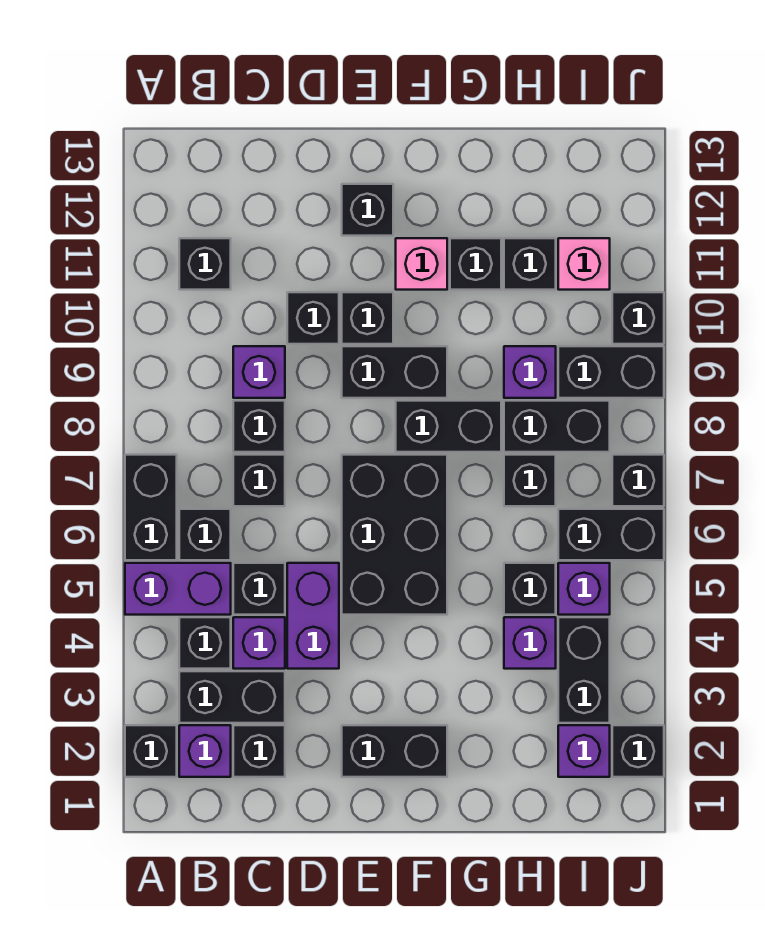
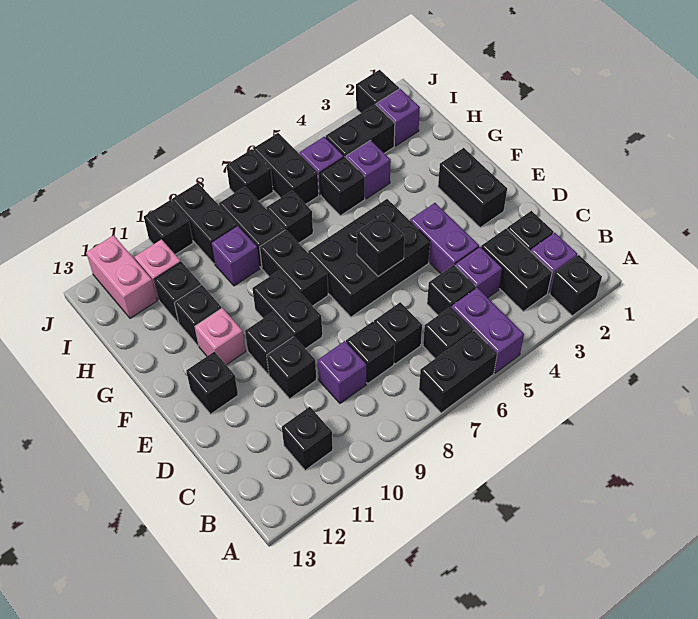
black brick B4 level 1 -> black brick E6 level 2
purple brick D4:D5 level 1 -> purple brick D4:E4 level 1
none -> pink brick I12:J12 level 1

